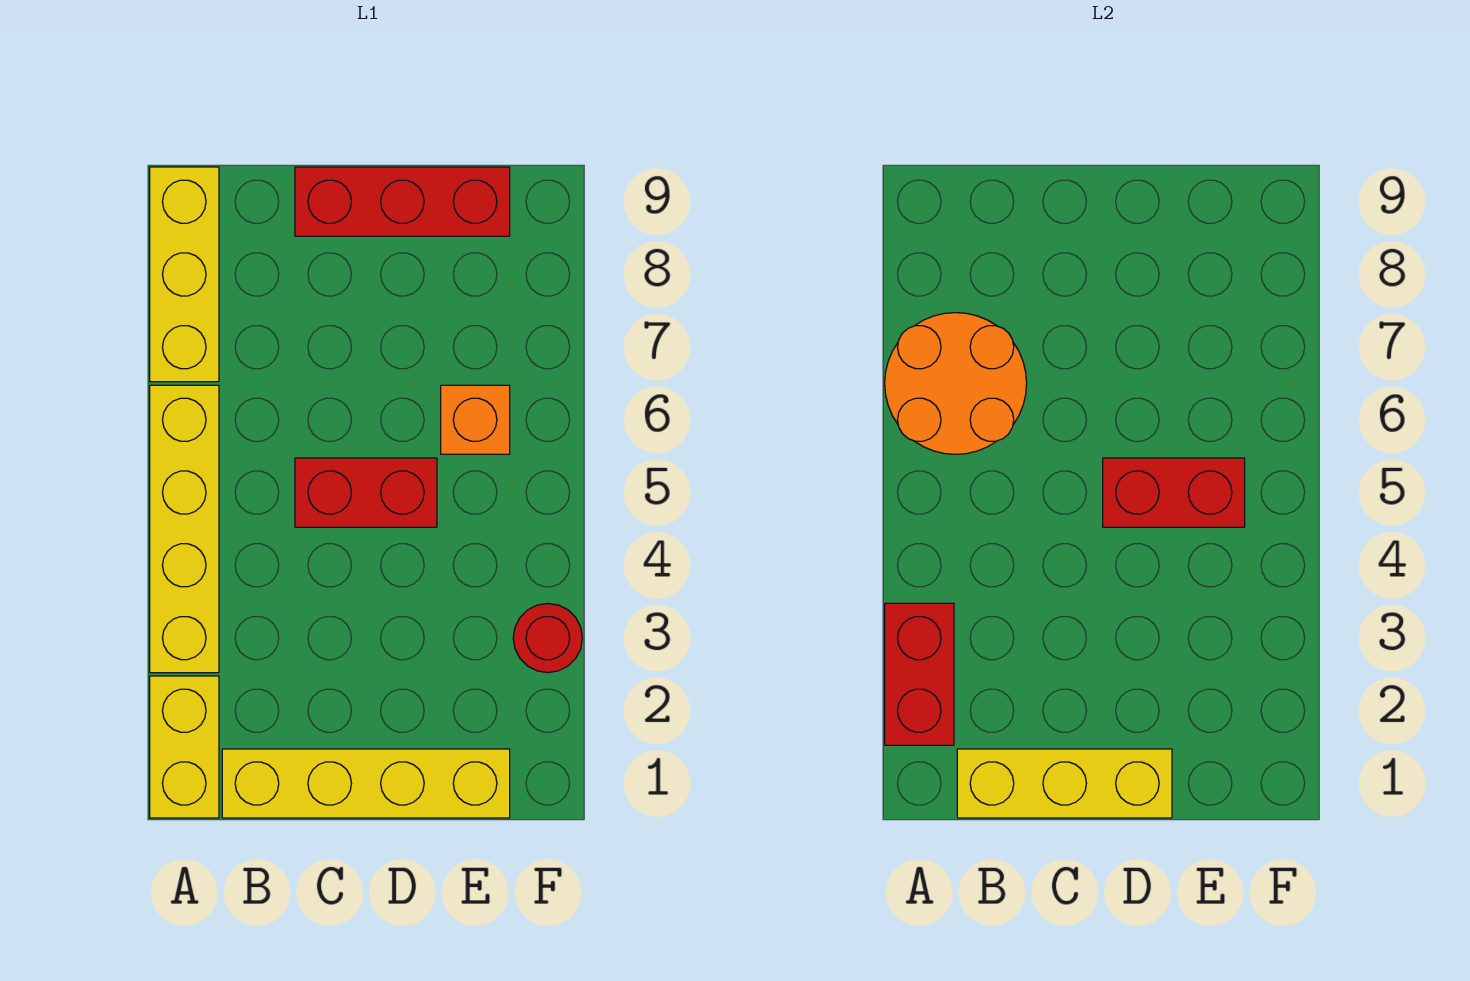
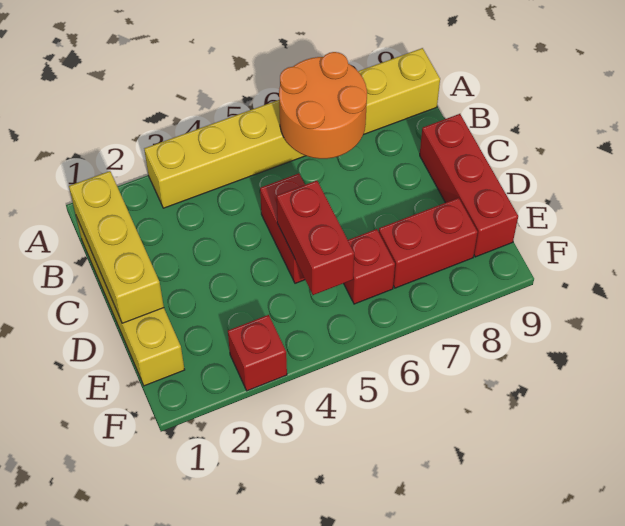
yellow brick A1:A2 level 1 -> none
red brick A2:A3 level 2 -> red brick E7:E8 level 1
orange brick E6 level 1 -> red brick E6 level 1
red round brick F3 level 1 -> red brick F3 level 1

